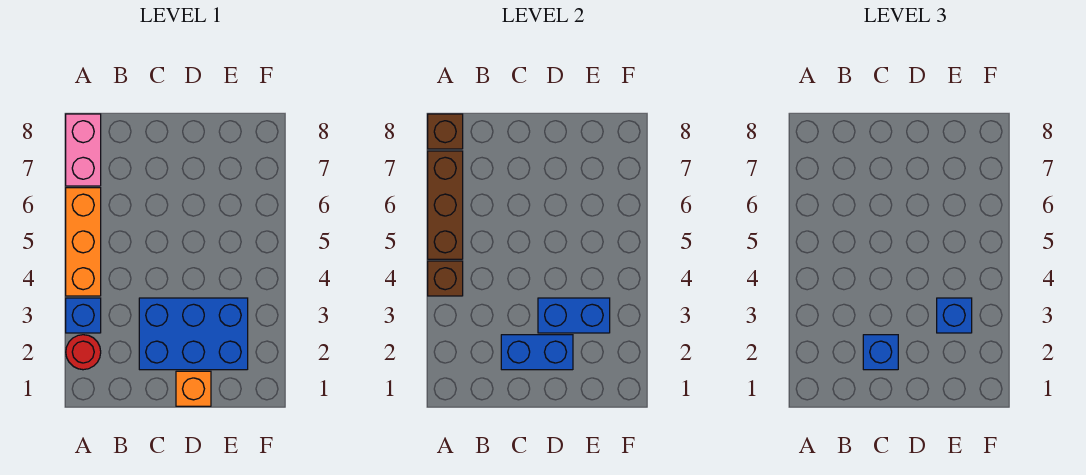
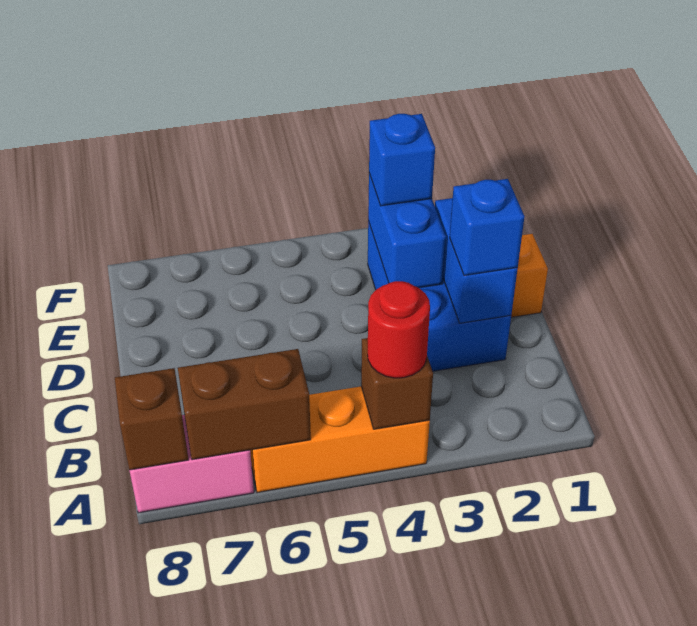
red round brick A2 level 1 -> red round brick A4 level 3
blue brick A3 level 1 -> none
brown brick A5:A7 level 2 -> brown brick A6:A7 level 2

